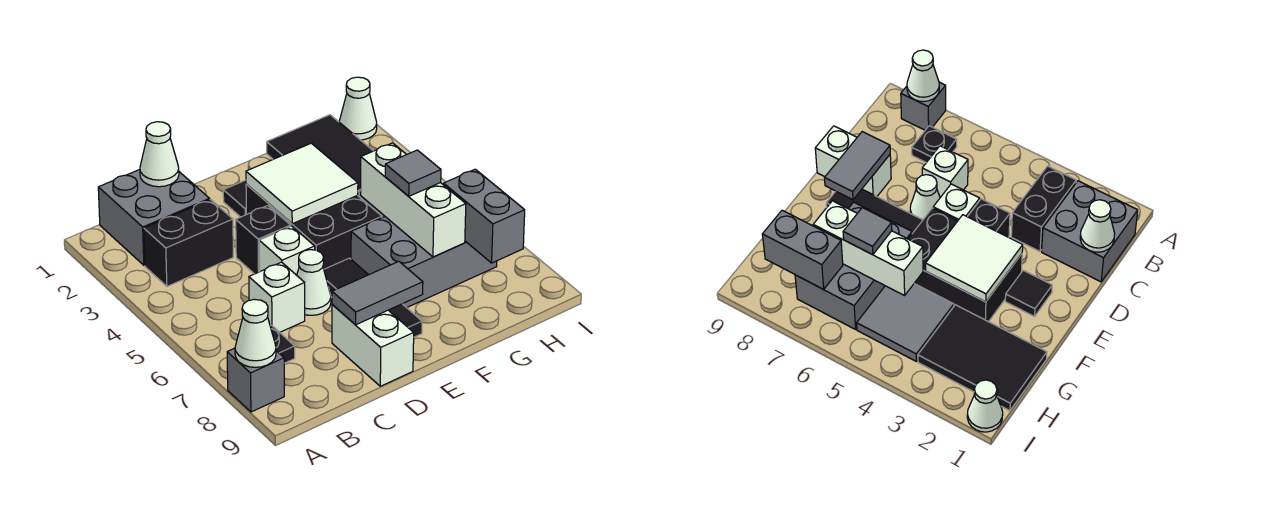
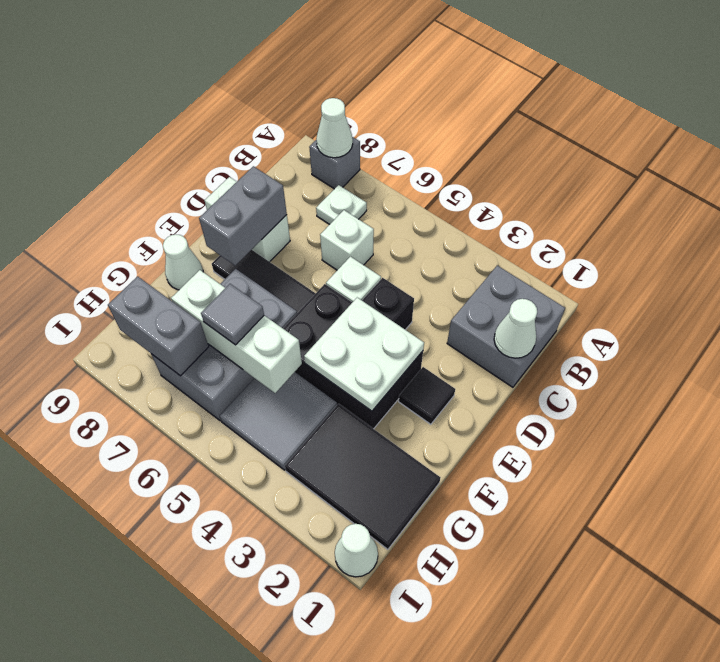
black brick B3:C3 level 1 -> none
black plate B7 level 1 -> white plate B7 level 1
white cone D6 level 1 -> white cone F9 level 1
grey tile D8:E8 level 2 -> grey brick D8:E8 level 2
white tile E3:F4 level 2 -> white plate E3:F4 level 2

